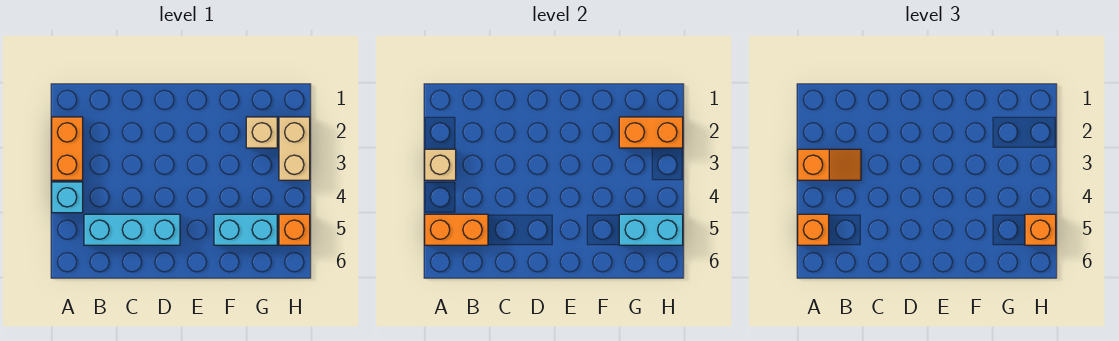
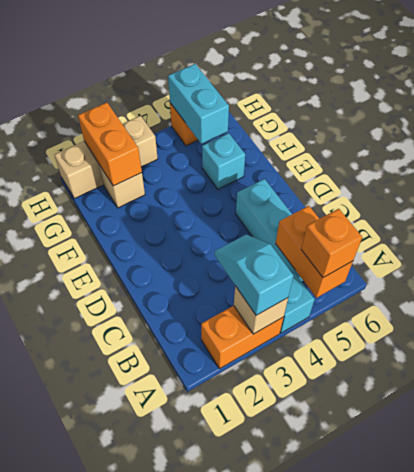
orange slope A3:B3 level 3 top A -> cyan slope A3:B3 level 3 top A
cyan brick F5:G5 level 1 -> cyan brick F5 level 1
tan brick H2:H3 level 1 -> tan brick H1:H3 level 1
orange brick H5 level 3 -> none

